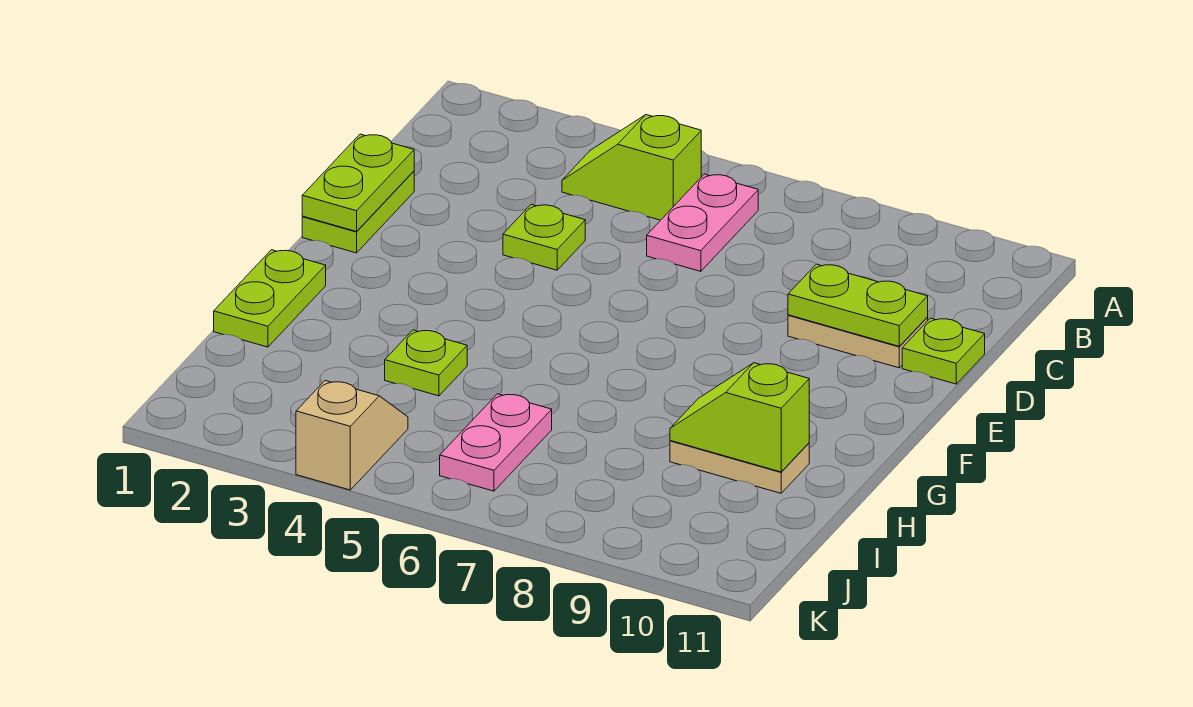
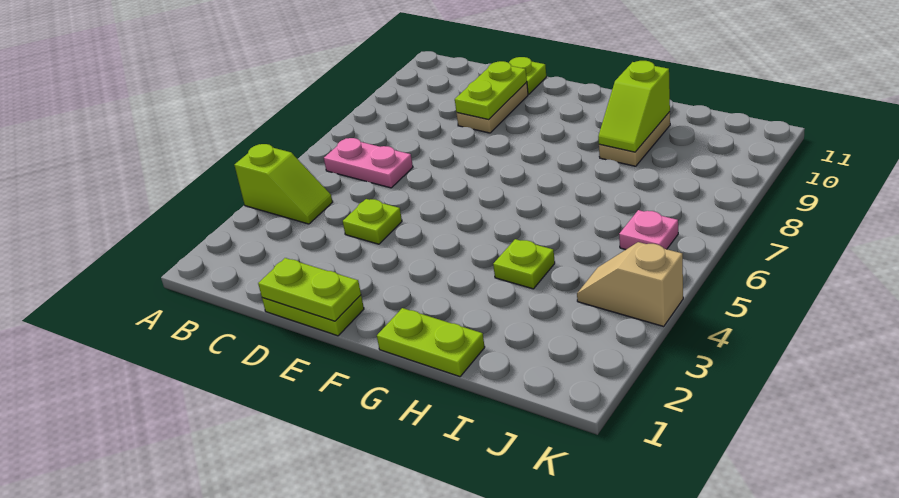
lime slope B4:B5 level 1 top 5 -> lime slope A4:B4 level 1 top A
pink plate I6:J6 level 1 -> pink plate J6 level 1

